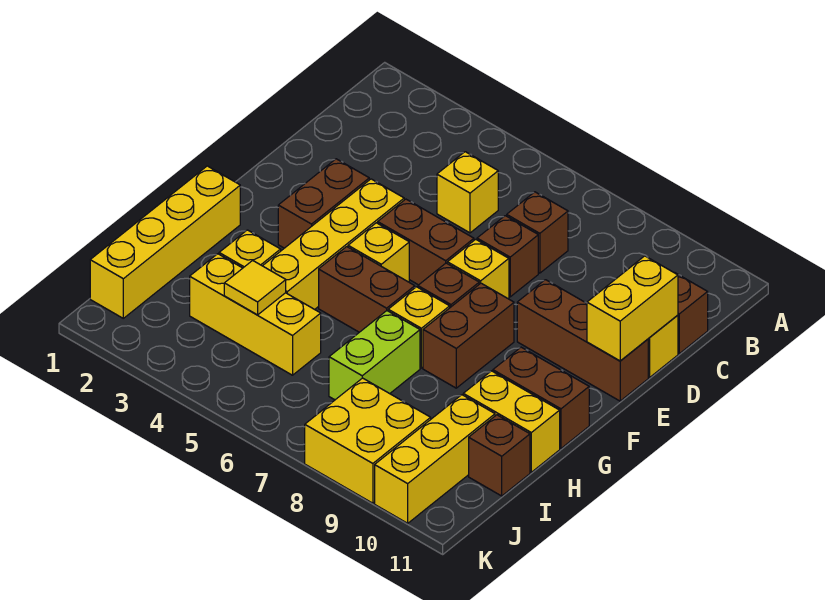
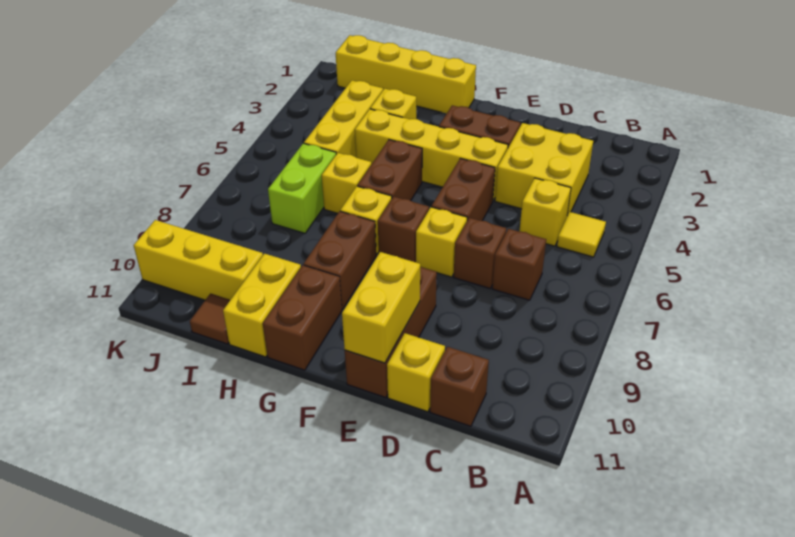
yellow brick D11:E11 level 2 -> yellow brick E10:E11 level 2
yellow brick F5 level 1 -> yellow brick H6 level 1
brown brick F8:G8 level 1 -> brown brick G8:G9 level 1
lime brick H7:I7 level 1 -> lime brick I6:I7 level 1
yellow tile I4 level 2 -> yellow tile B5 level 1
brown brick I11 level 1 -> brown tile I11 level 1
yellow brick J8:K9 level 1 -> yellow brick C3:D4 level 1

